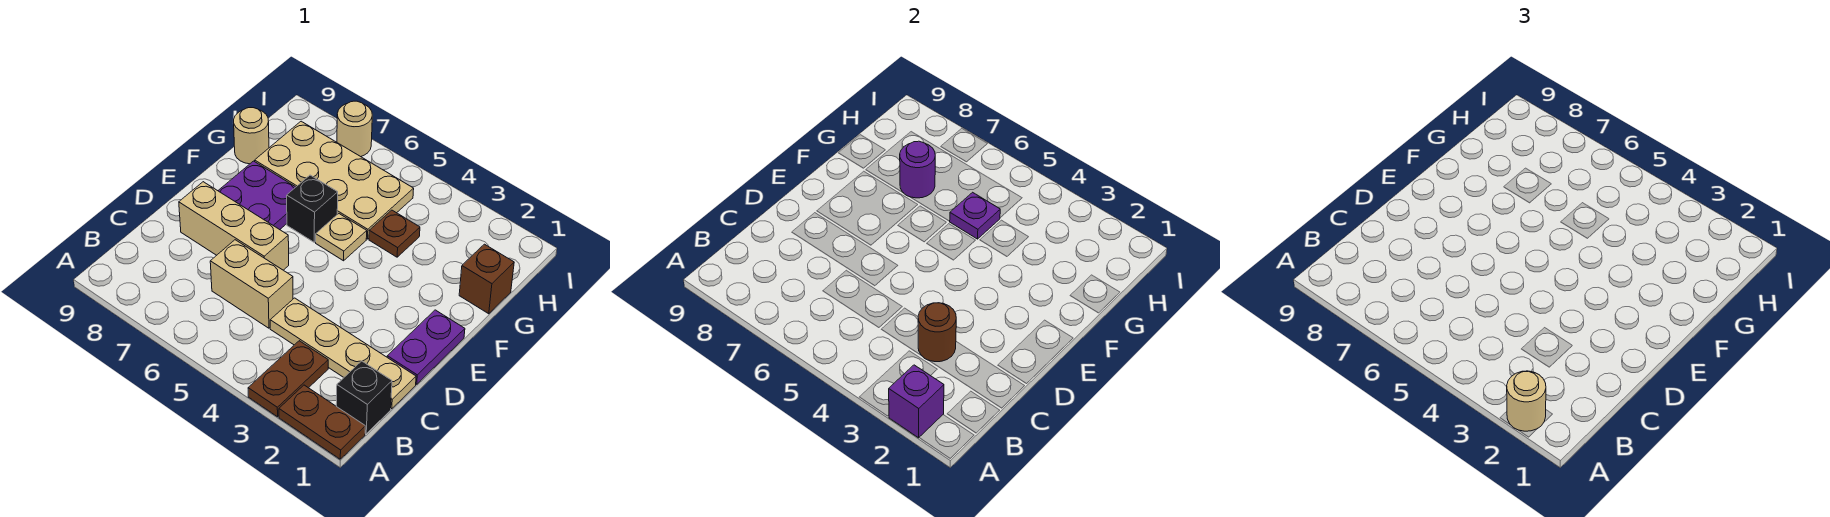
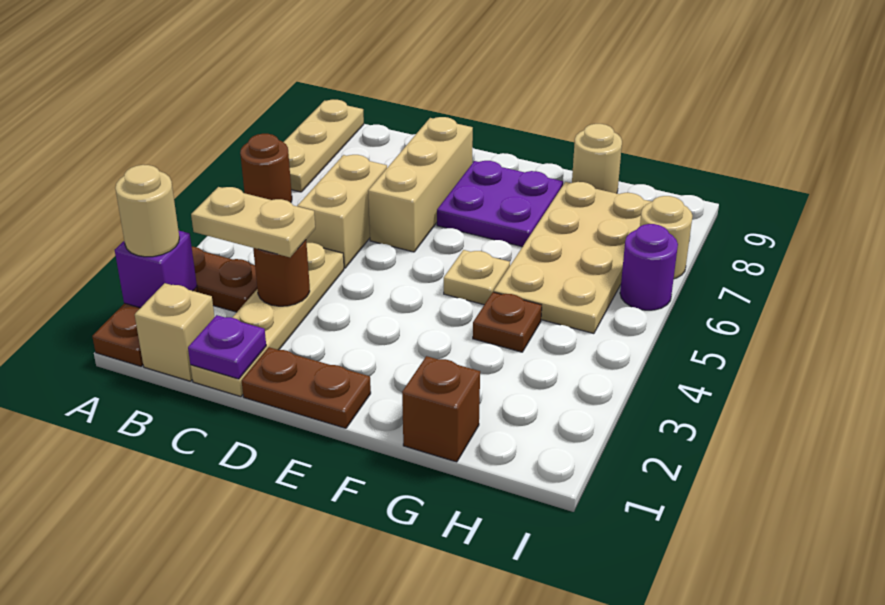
none -> brown round brick A6 level 1
none -> tan plate A7:A9 level 1
black brick B1 level 1 -> tan brick B1 level 1
none -> tan plate B3:C3 level 3
purple plate D1:E1 level 1 -> brown plate D1:E1 level 1
black brick F6 level 1 -> none
purple plate G5 level 2 -> purple plate C1 level 2
purple round brick G7 level 2 -> purple round brick I6 level 1

